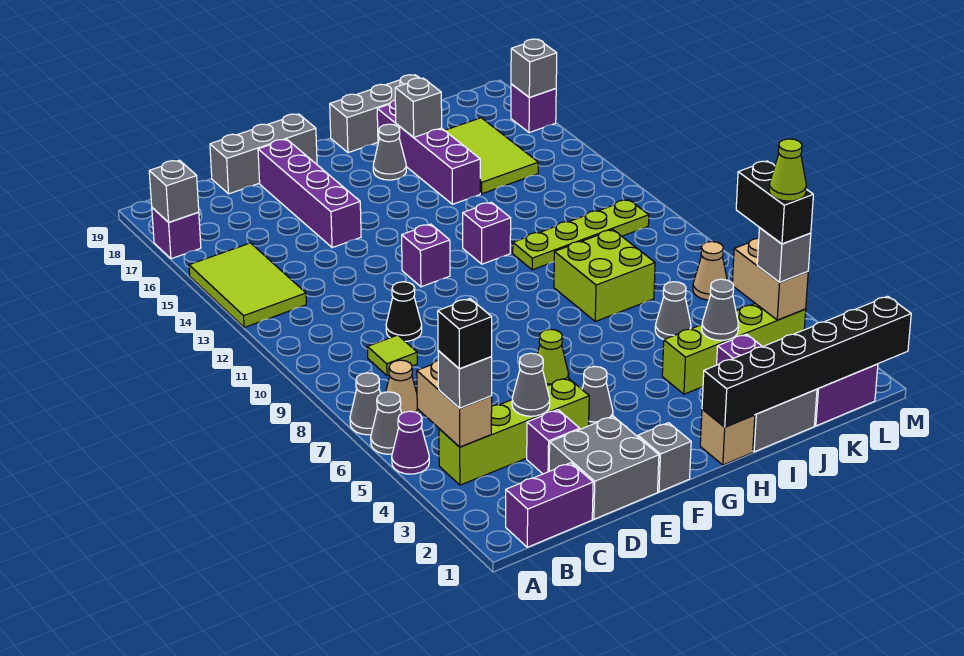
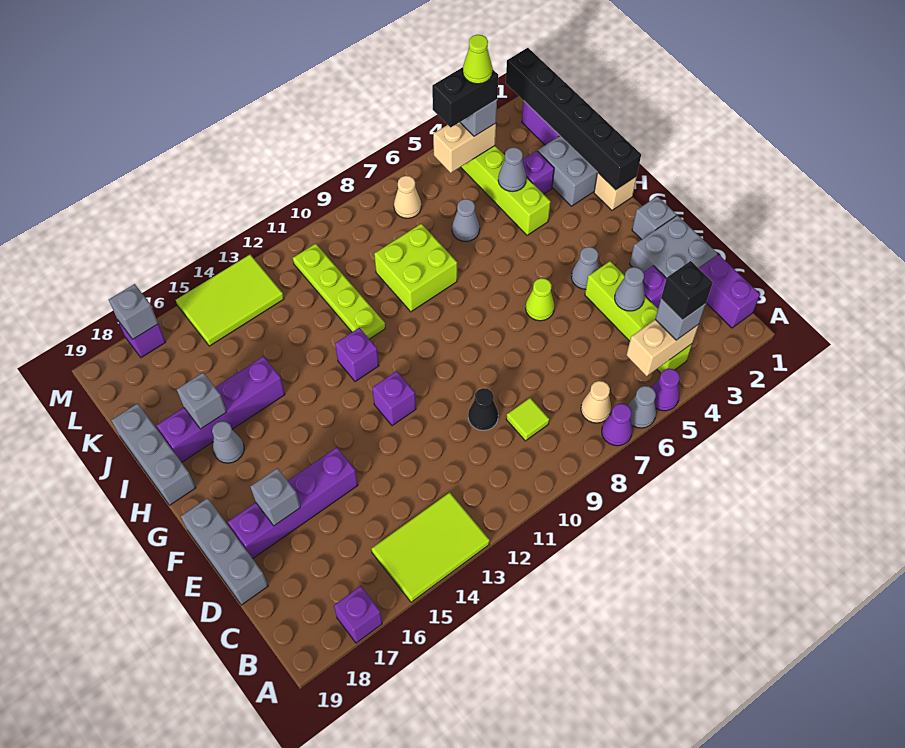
grey cone A7 level 1 -> purple cone A7 level 1
grey brick A17 level 2 -> grey brick E17 level 2
lime tile J15:K17 level 1 -> lime tile L13:M15 level 1

